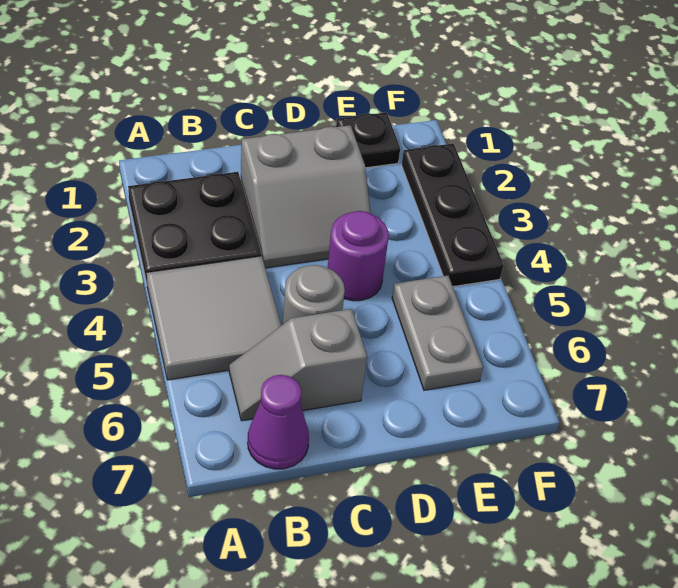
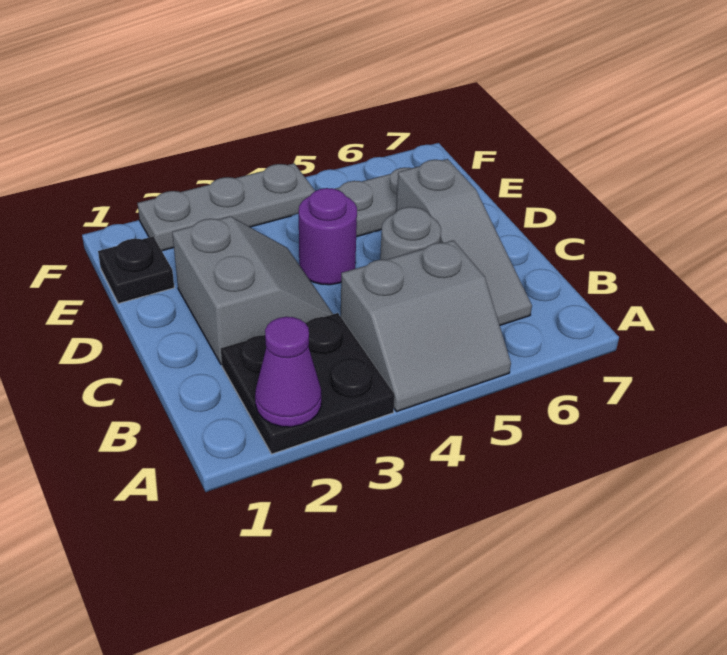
grey tile A4:B5 level 1 -> grey slope A4:B5 level 1 top B
grey slope B6:C6 level 1 top C -> grey slope B6:D6 level 1 top D
purple cone B7 level 1 -> purple cone A2 level 2
black plate F2:F4 level 1 -> grey plate F2:F4 level 1

